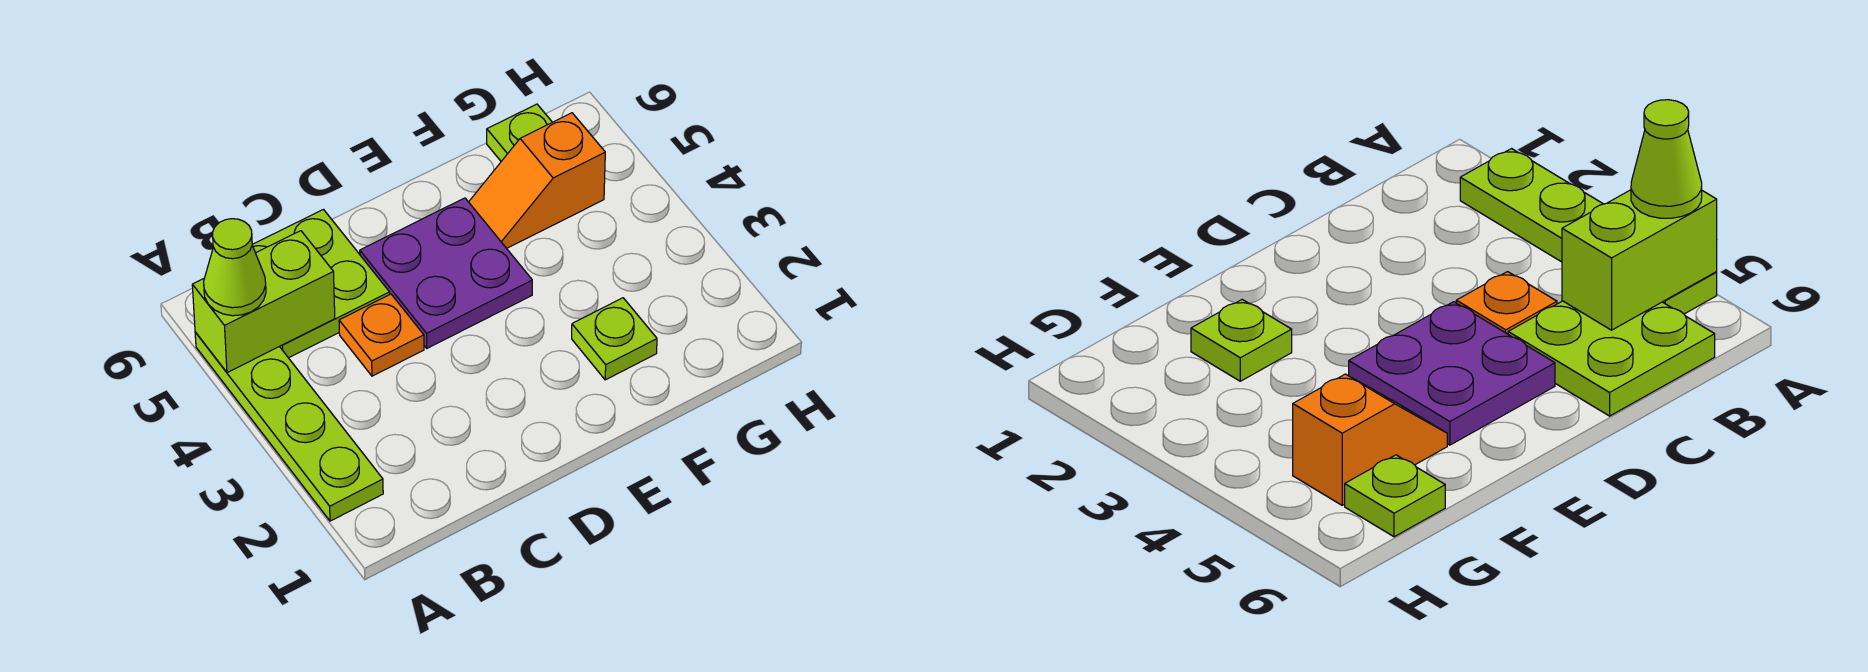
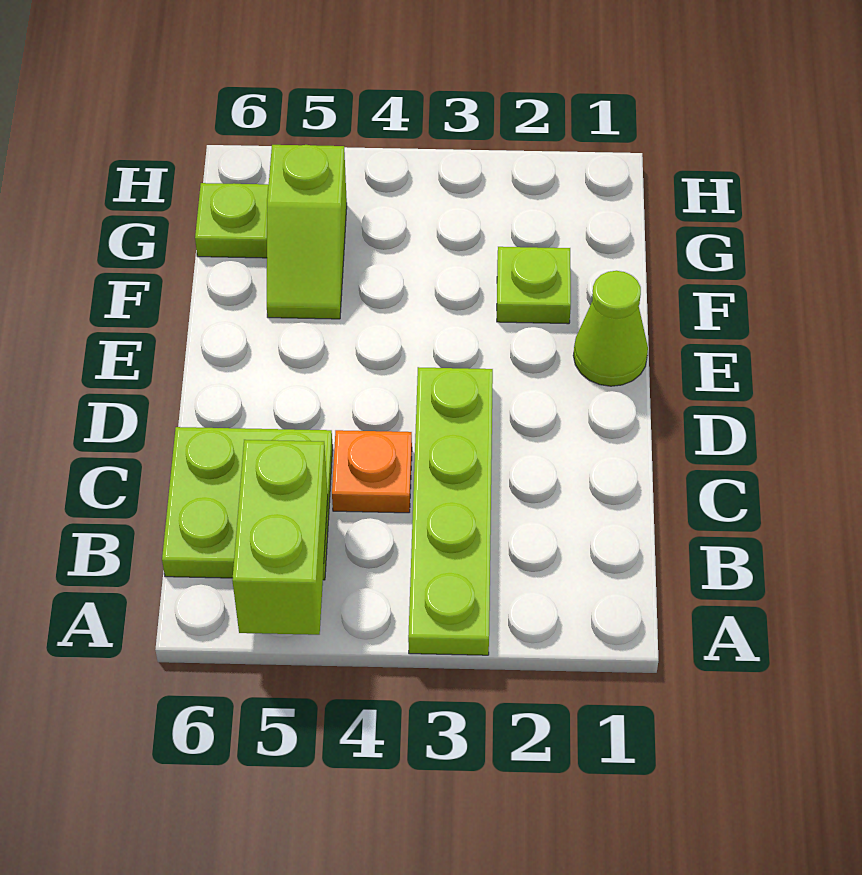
lime plate A2:A5 level 1 -> lime plate A3:D3 level 1
lime cone A5 level 3 -> lime cone E1 level 1
purple plate D4:E5 level 1 -> none
orange slope F5:G5 level 1 top G -> lime slope F5:G5 level 1 top G

